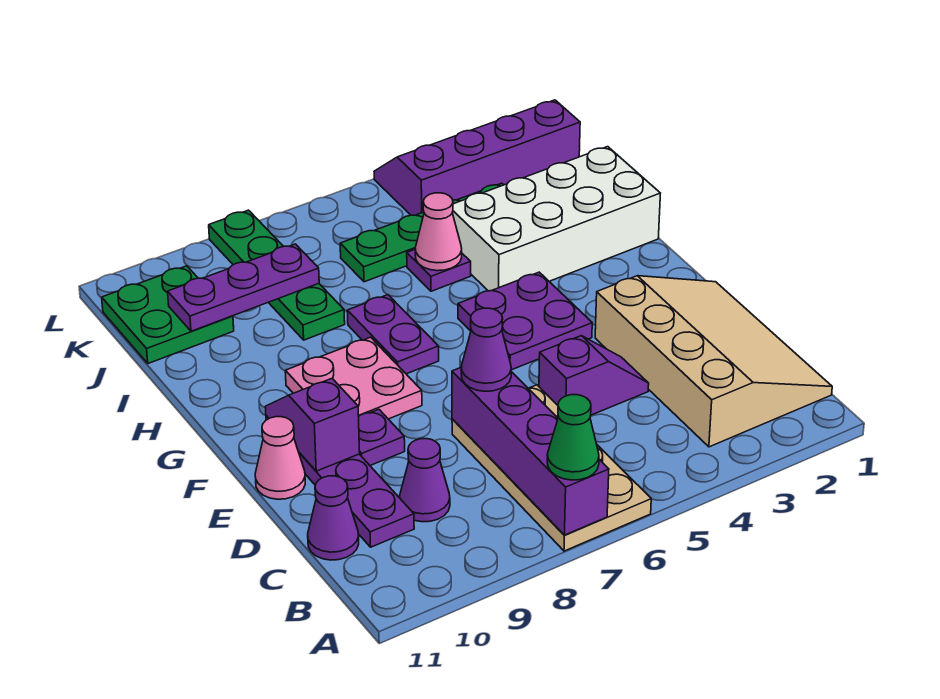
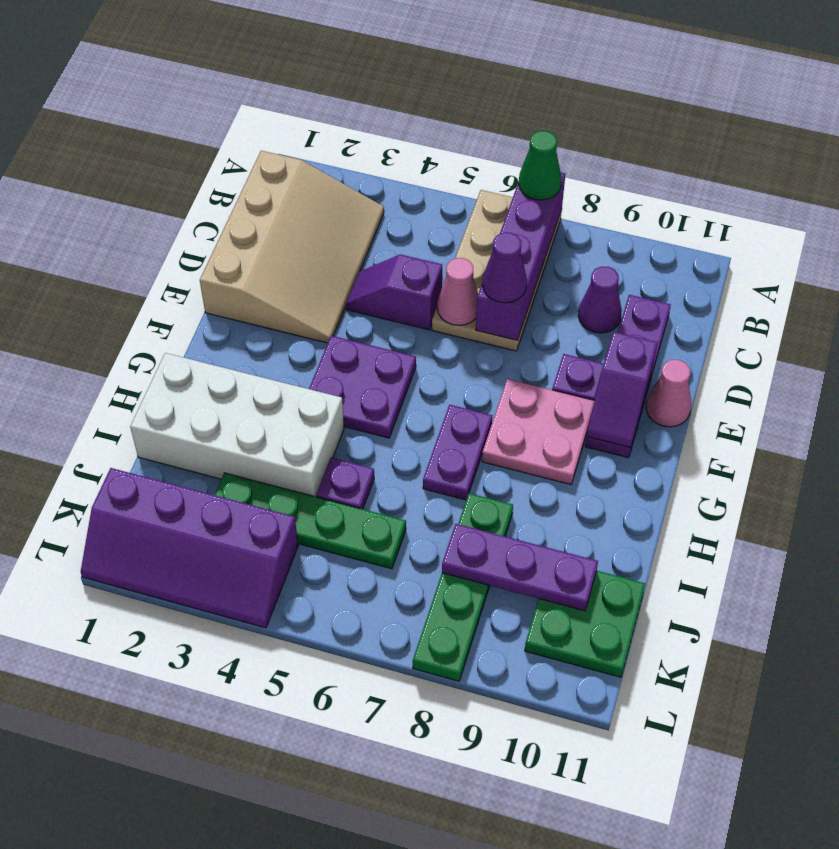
tan slope B1:E3 level 1 top 3 -> tan slope B1:E3 level 1 top 1
purple cone C11 level 1 -> none
pink cone I5 level 2 -> pink cone D6 level 2

